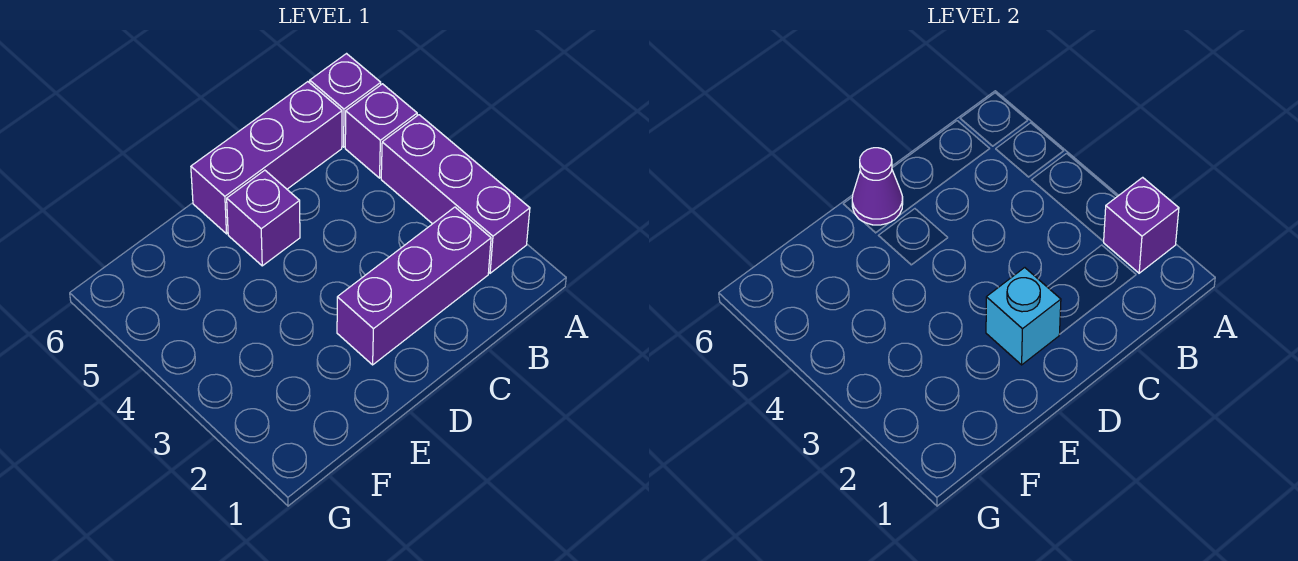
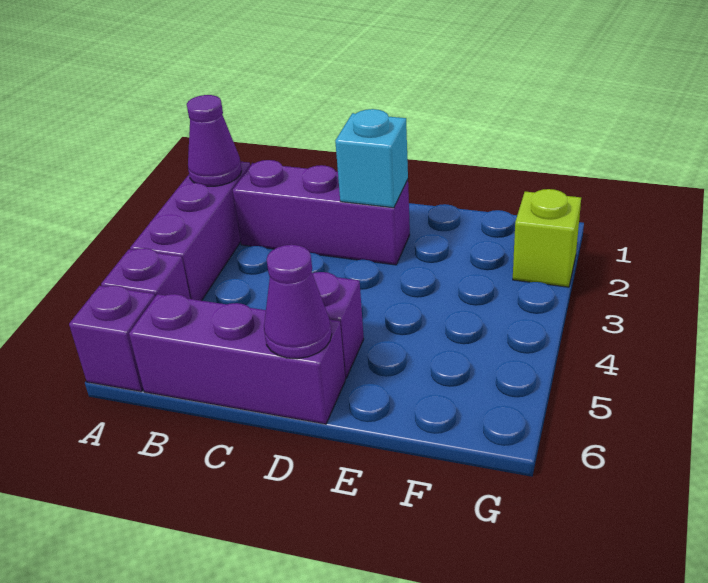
purple brick A2 level 2 -> purple cone A2 level 2
none -> lime brick G2 level 1

